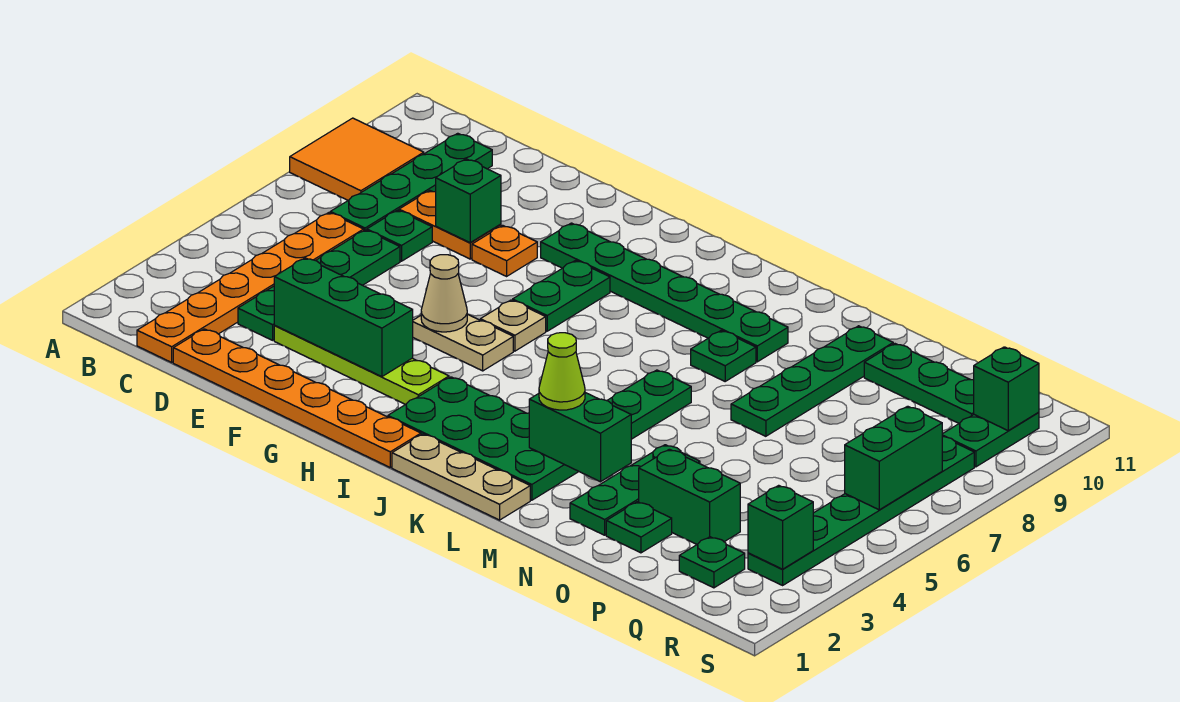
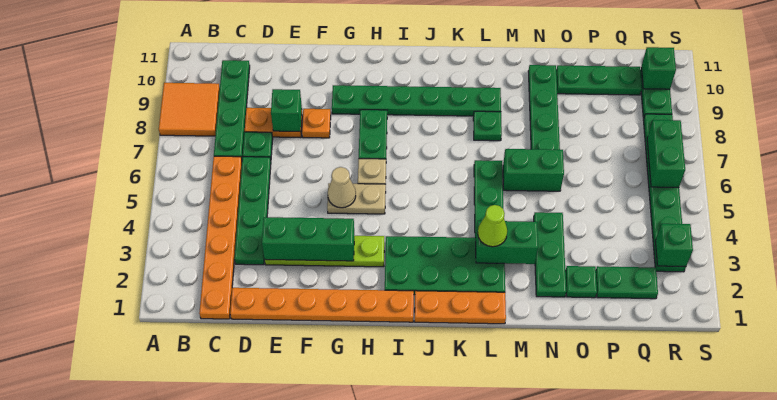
tan plate J1:L1 level 1 -> orange plate J1:L1 level 1
green brick O3:P3 level 1 -> green brick M6:N6 level 1
green plate Q2 level 1 -> green plate P2:Q2 level 1

